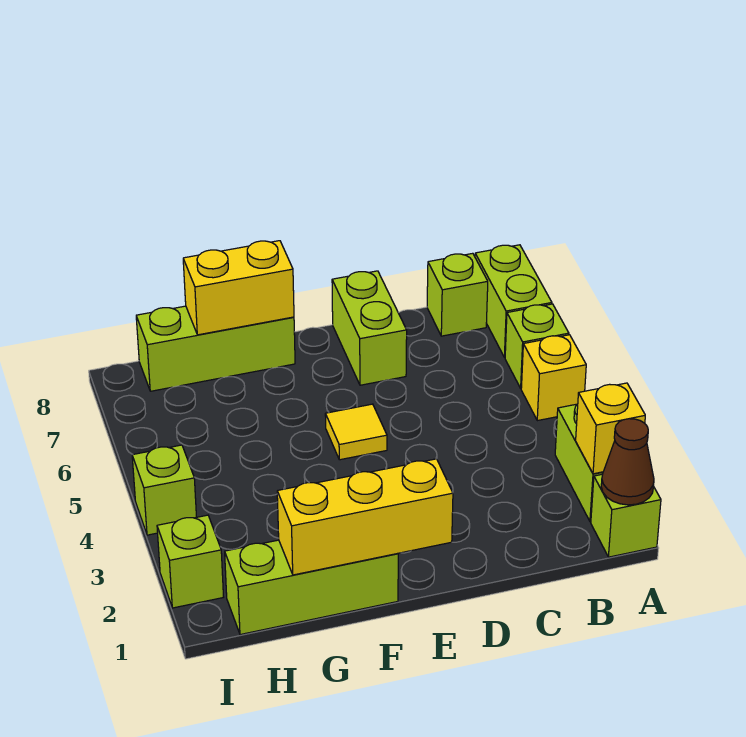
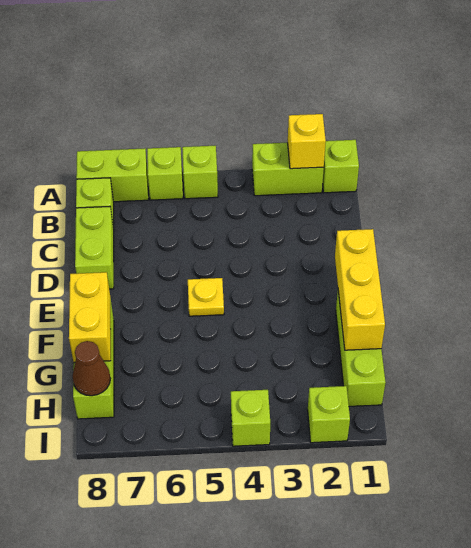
brown cone A1 level 2 -> brown cone H8 level 2
yellow brick A5 level 1 -> lime brick A5 level 1
lime brick D7:D8 level 1 -> lime brick C8:D8 level 1
yellow tile E5 level 1 -> yellow plate E5 level 1

